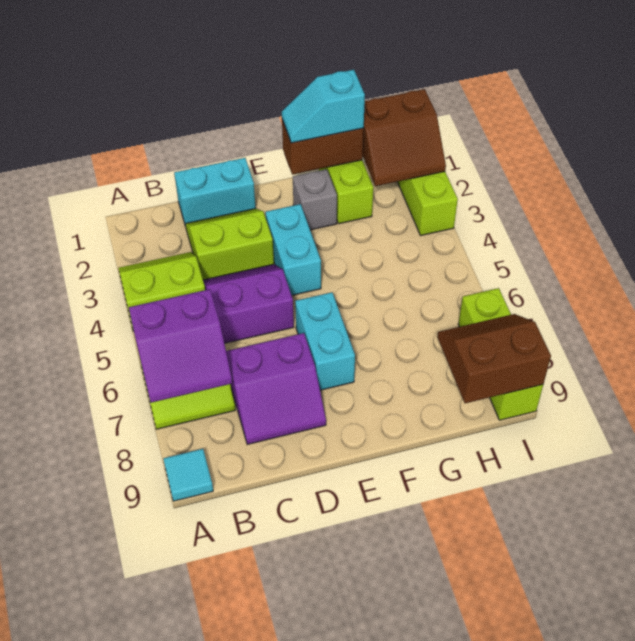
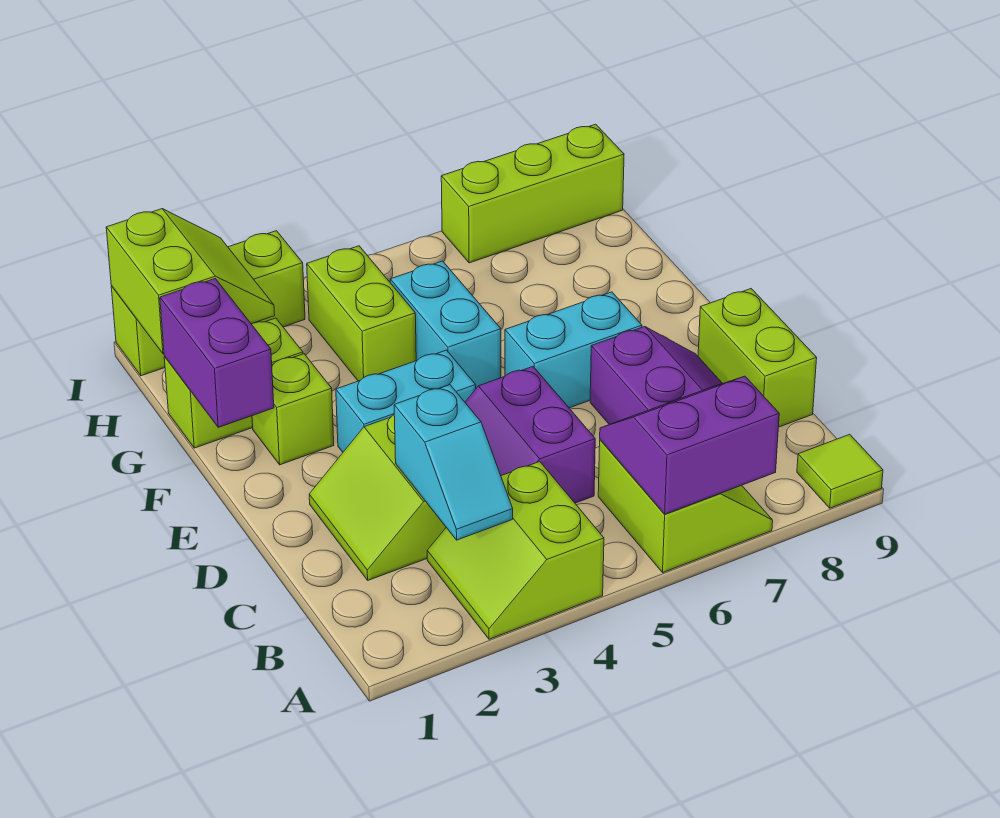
purple slope A6:B7 level 2 top 6 -> purple slope A6:B7 level 2 top A
cyan tile A9 level 1 -> lime tile A9 level 1
cyan brick C1:D1 level 1 -> cyan brick F5:G5 level 1
none -> lime brick C9:D9 level 1
brown brick F1:G1 level 2 -> purple brick F1:G1 level 2
cyan slope F1:G1 level 3 top G -> cyan slope B3:C3 level 2 top C
grey brick F2 level 1 -> lime brick F2 level 1
none -> lime brick G4:H4 level 1
brown slope H1:I2 level 2 top 1 -> lime slope H1:I2 level 2 top 1
brown slope H8:I9 level 2 top 9 -> none

